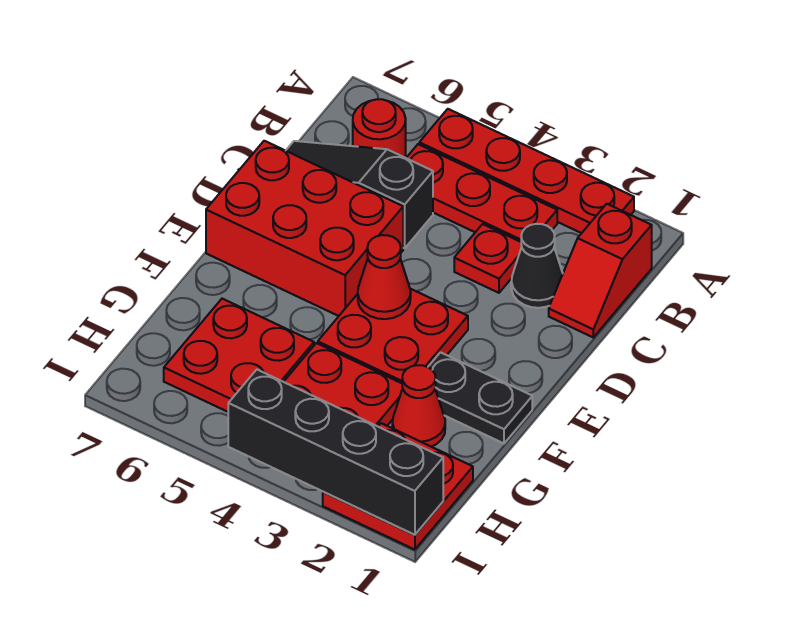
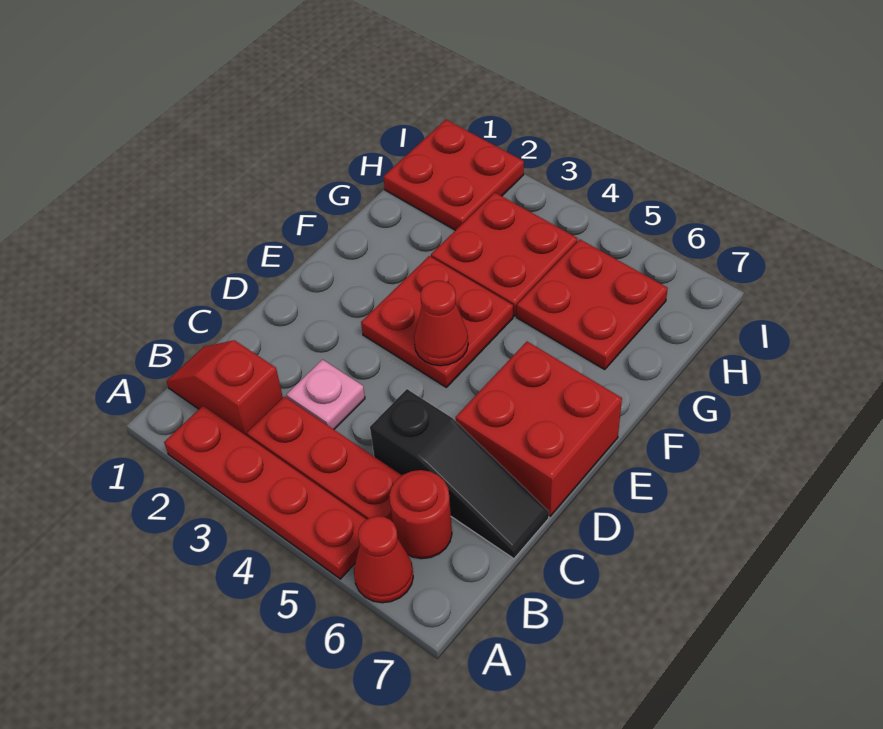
red slope B1:C1 level 1 top B -> red slope B1:B2 level 1 top 2
black cone C2 level 1 -> none
red plate C3 level 1 -> pink plate C3 level 1
red brick D5:E7 level 1 -> red brick D6:E7 level 1
black plate F1:F2 level 1 -> none
red cone G2 level 1 -> red cone A6 level 1
black brick I1:I4 level 2 -> none

